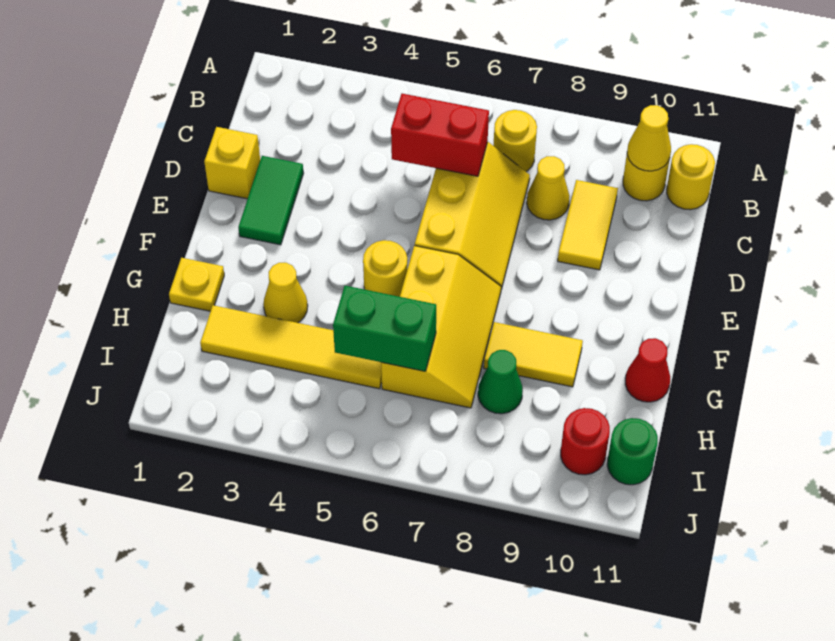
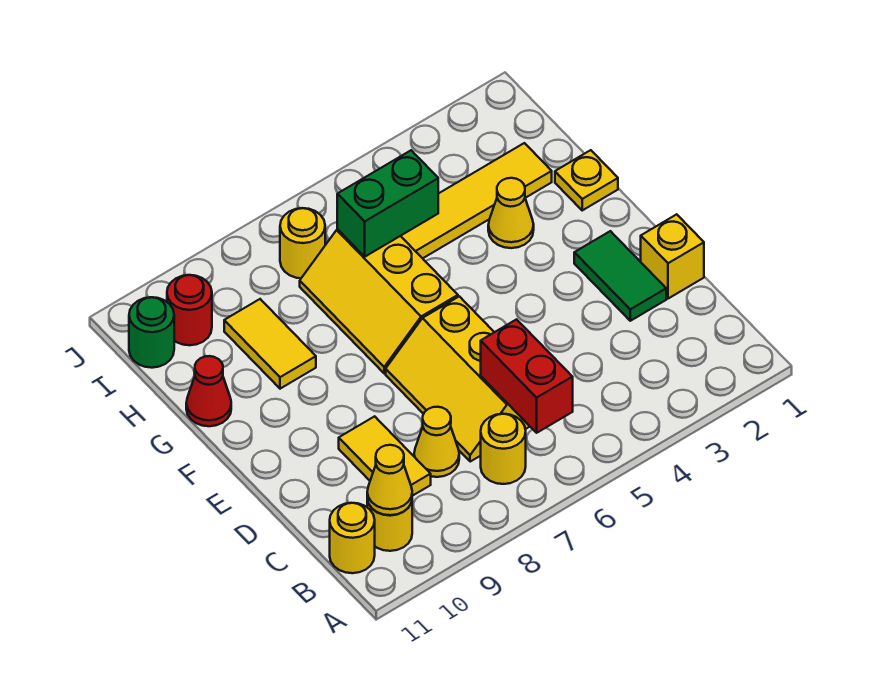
red brick C5:C6 level 2 -> red brick B6:C6 level 2
yellow round brick F5 level 1 -> yellow round brick I7 level 1
yellow tile G8:G9 level 1 -> yellow tile G9:H9 level 1
green cone H8 level 1 -> none

